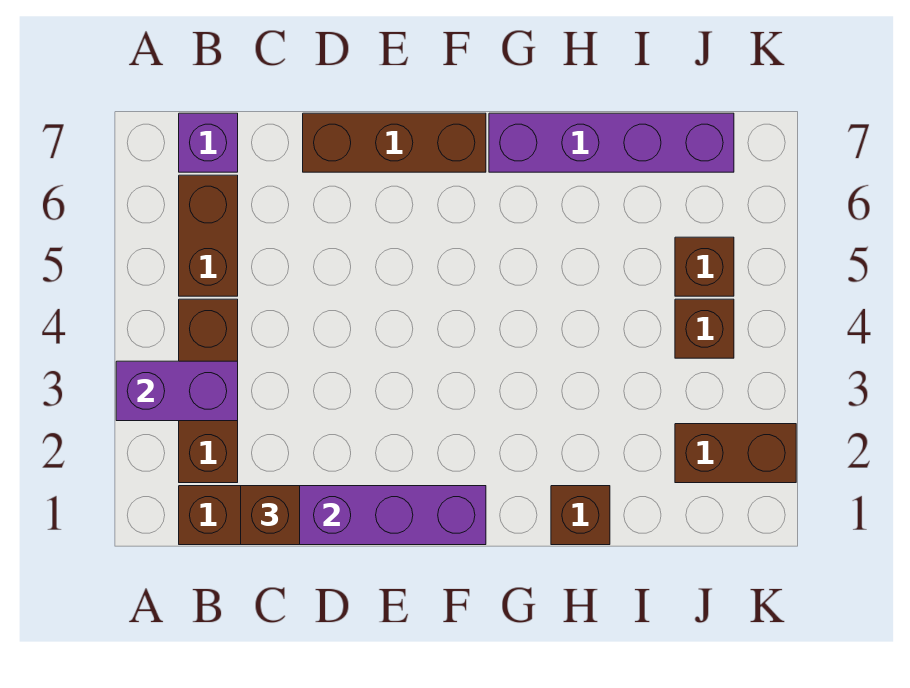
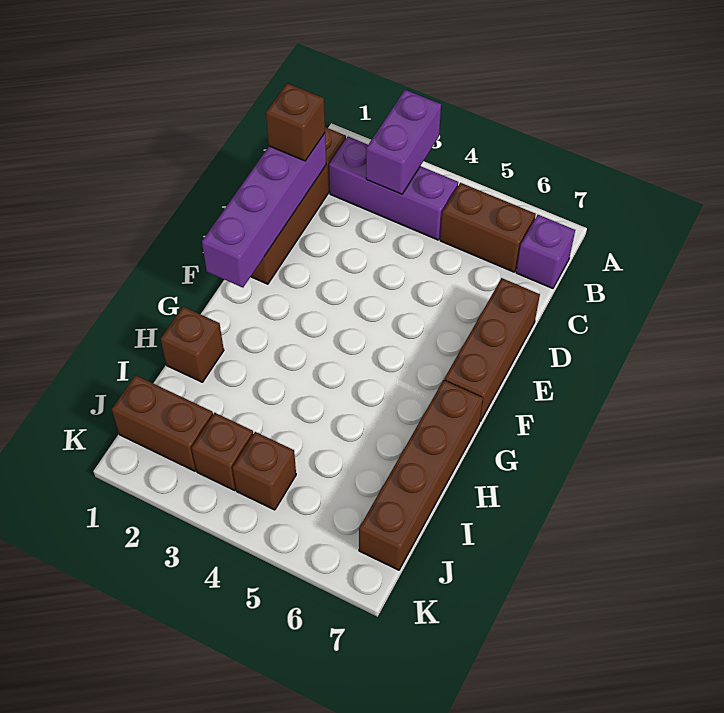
brown brick B2:B4 level 1 -> purple brick B2:B4 level 1
purple brick G7:J7 level 1 -> brown brick G7:J7 level 1
brown brick J2:K2 level 1 -> brown brick J1:J2 level 1
brown brick J5 level 1 -> brown brick J3 level 1

